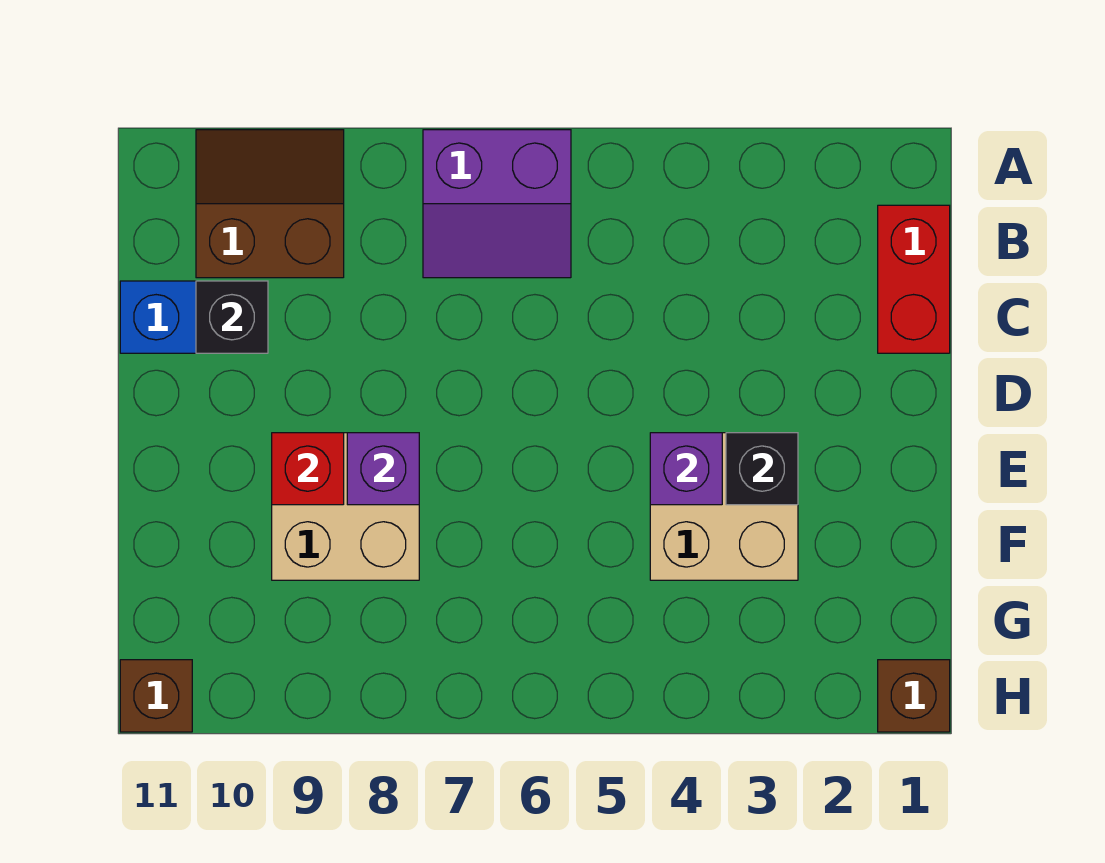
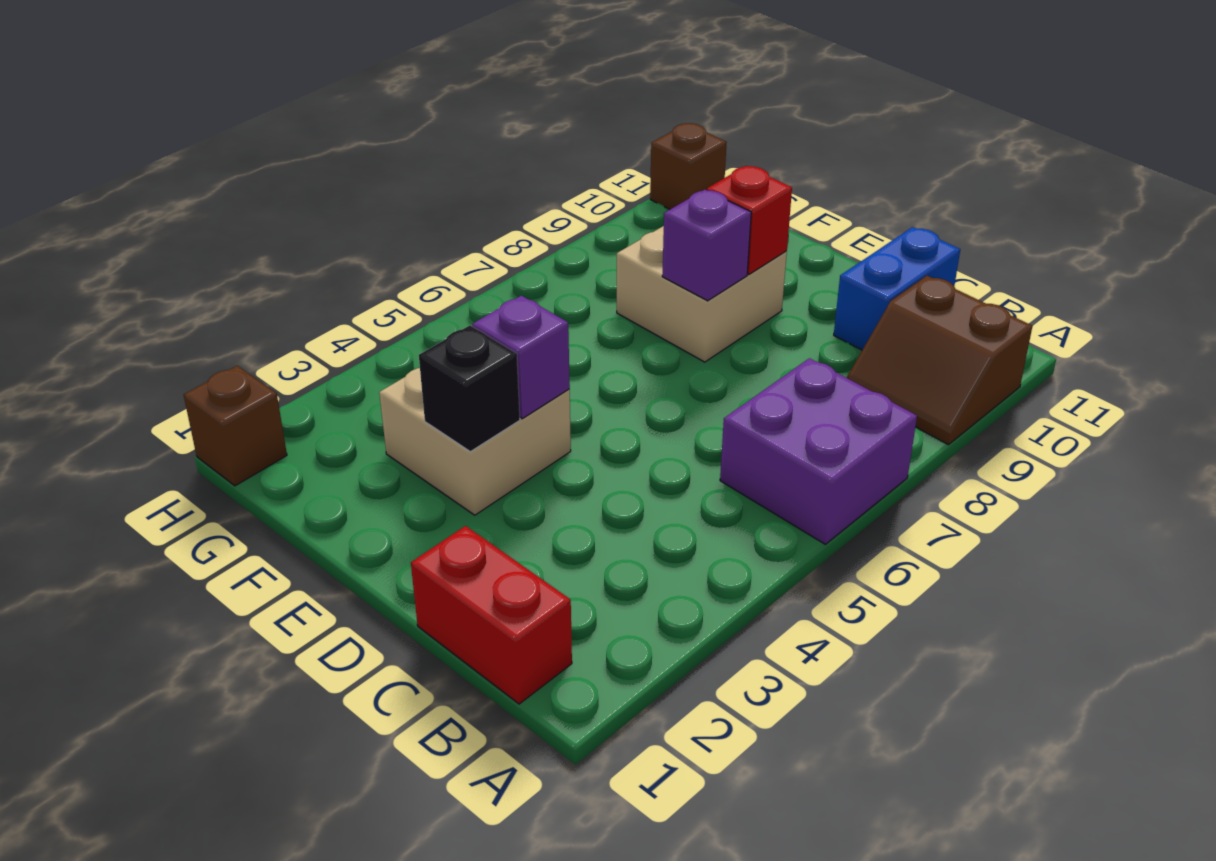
purple slope A6:B7 level 1 top A -> purple brick A6:B7 level 1
brown slope A9:B10 level 1 top B -> brown slope A9:B10 level 1 top 10
black brick C10 level 2 -> none

